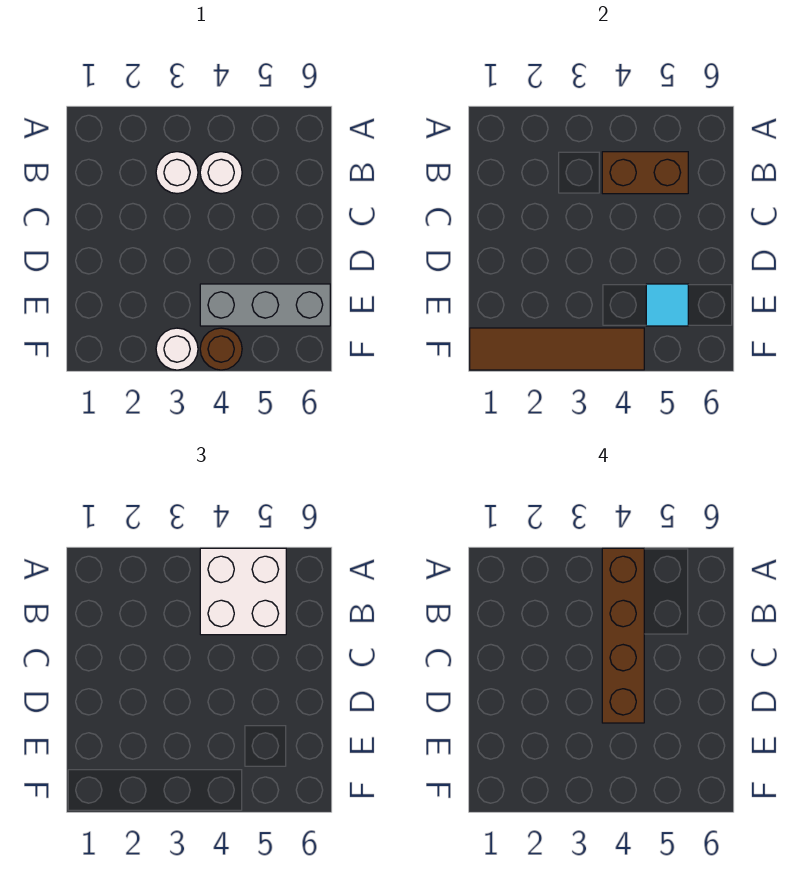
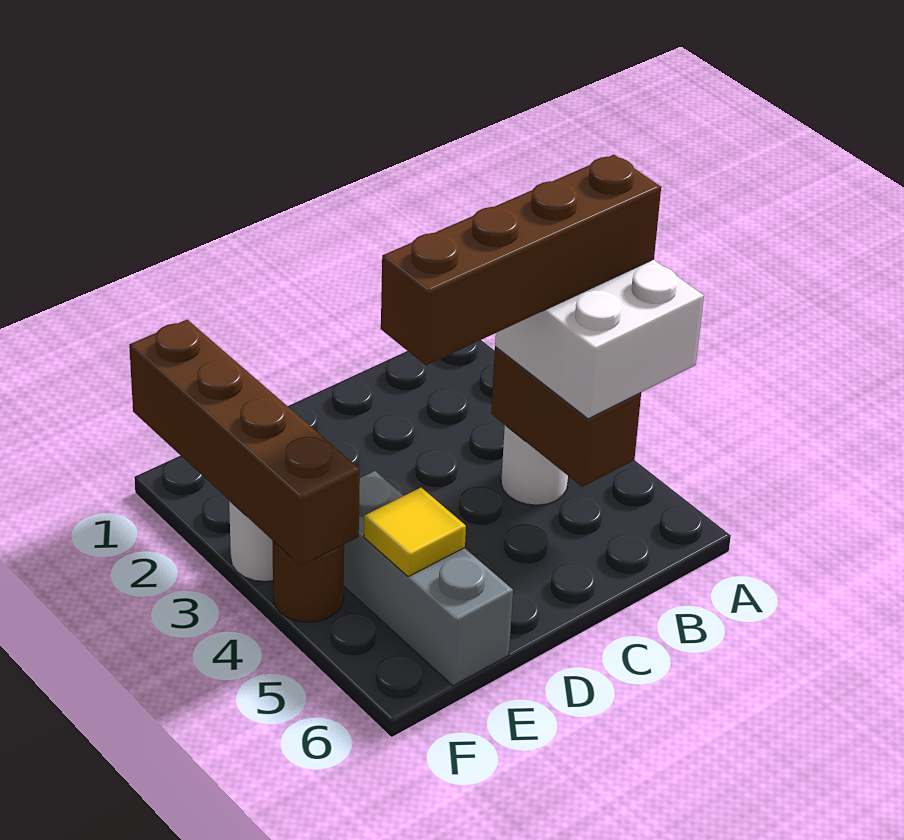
white round brick B3 level 1 -> none
cyan tile E5 level 2 -> yellow tile E5 level 2
brown tile F1:F4 level 2 -> brown brick F1:F4 level 2

